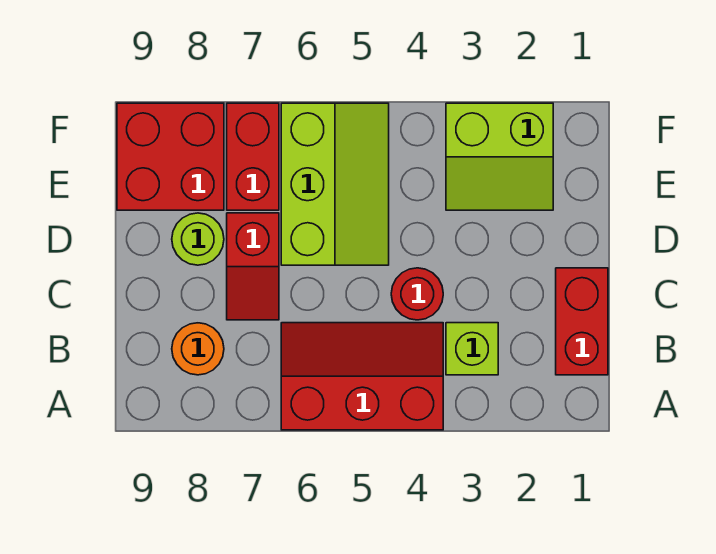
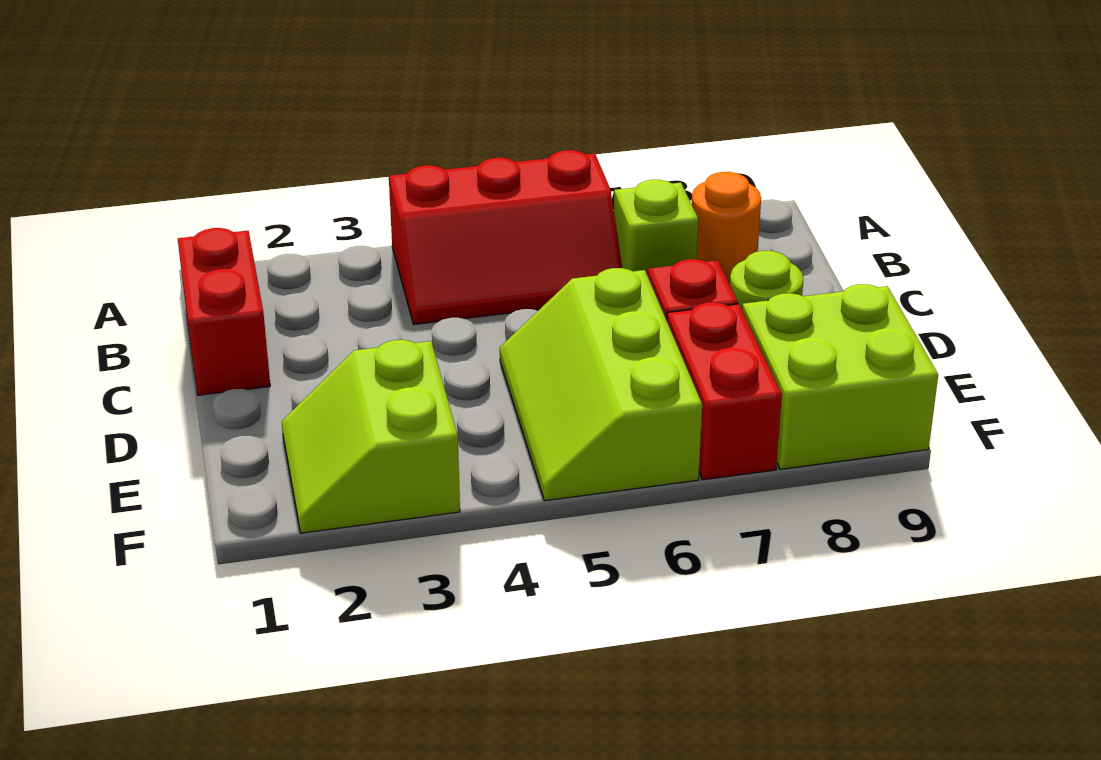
lime brick B3 level 1 -> lime brick B7 level 1
red round brick C4 level 1 -> none
lime slope E2:F3 level 1 top F -> lime slope E2:F3 level 1 top 3
red brick E8:F9 level 1 -> lime brick E8:F9 level 1

